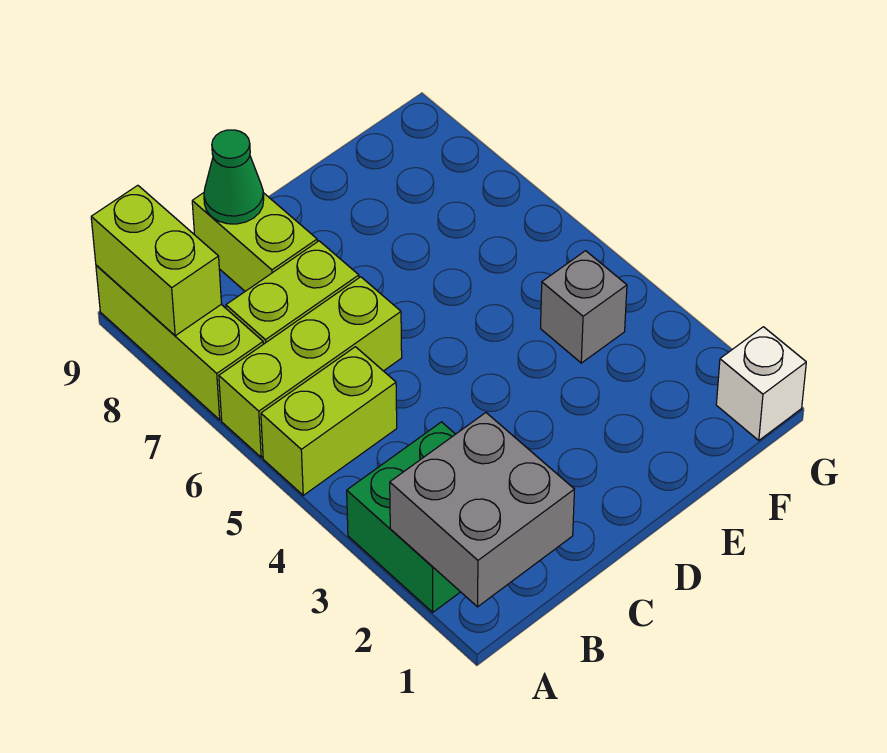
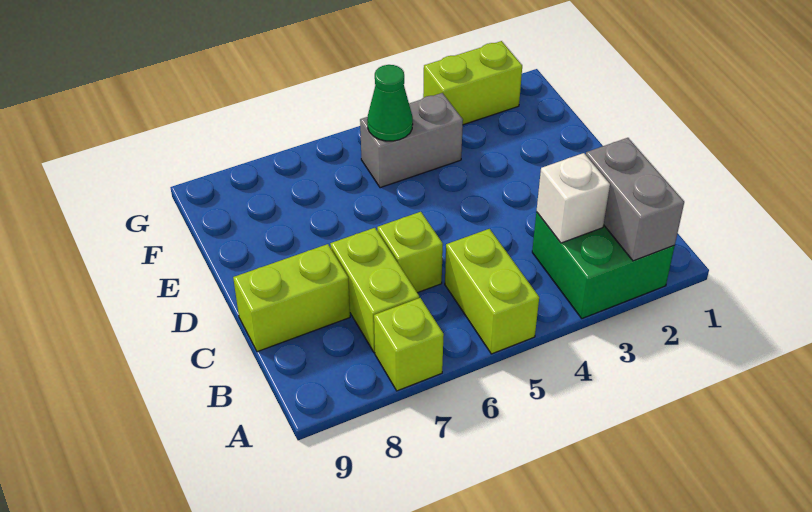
grey brick A1:B2 level 2 -> grey brick A2:B2 level 2
lime brick A6:C6 level 1 -> lime brick C6 level 1
lime brick A7:A9 level 1 -> lime brick A7 level 1
lime brick A8:A9 level 2 -> lime brick G2:G3 level 1
green cone C9 level 2 -> green cone F5 level 2
grey brick F4 level 1 -> grey brick F4:F5 level 1
white brick G1 level 1 -> white brick B3 level 2

